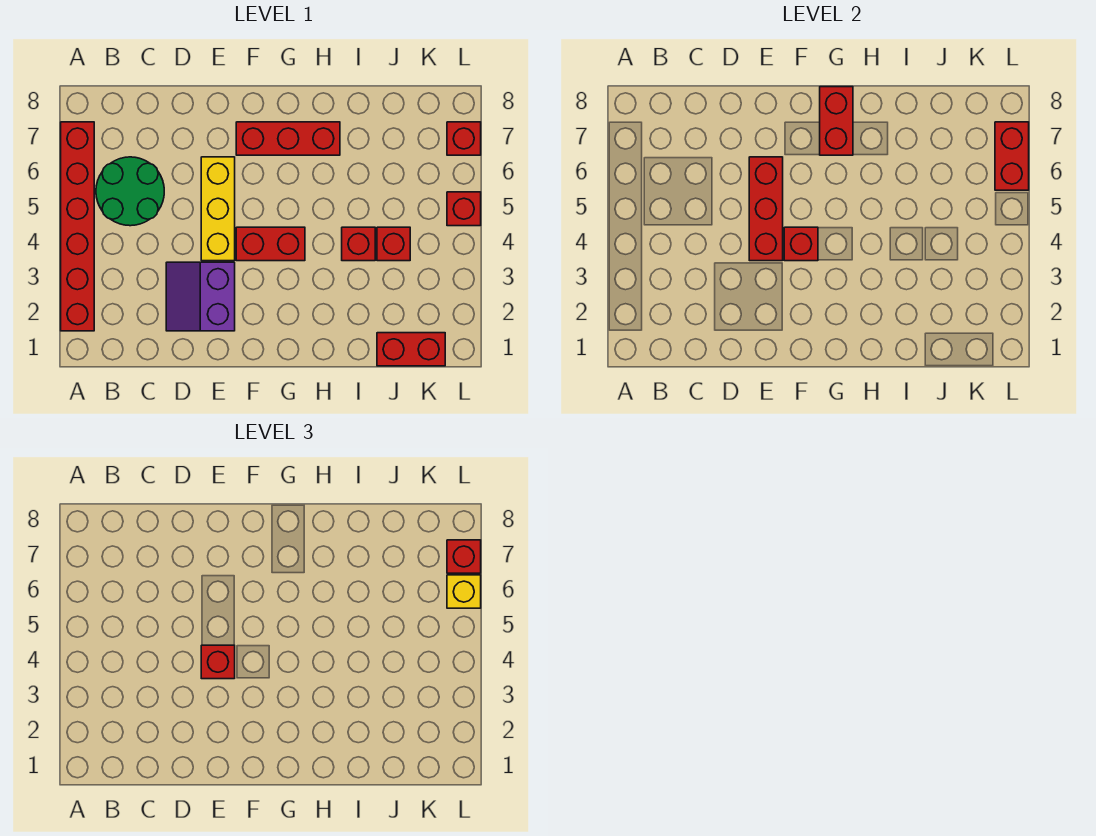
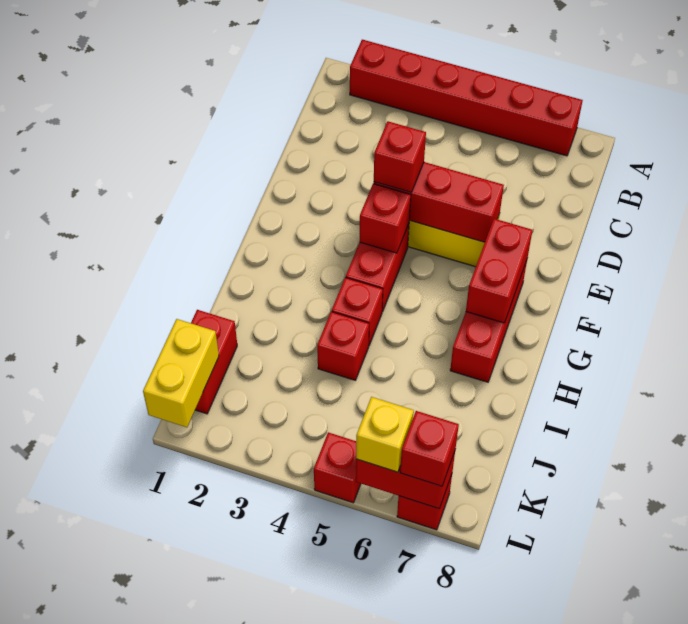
green round brick B5:C6 level 1 -> none
purple slope D2:E3 level 1 top E -> none
red brick G7:G8 level 2 -> red brick F7:G7 level 2
red brick J4 level 1 -> red brick H4 level 1
none -> yellow brick K1:L1 level 2

